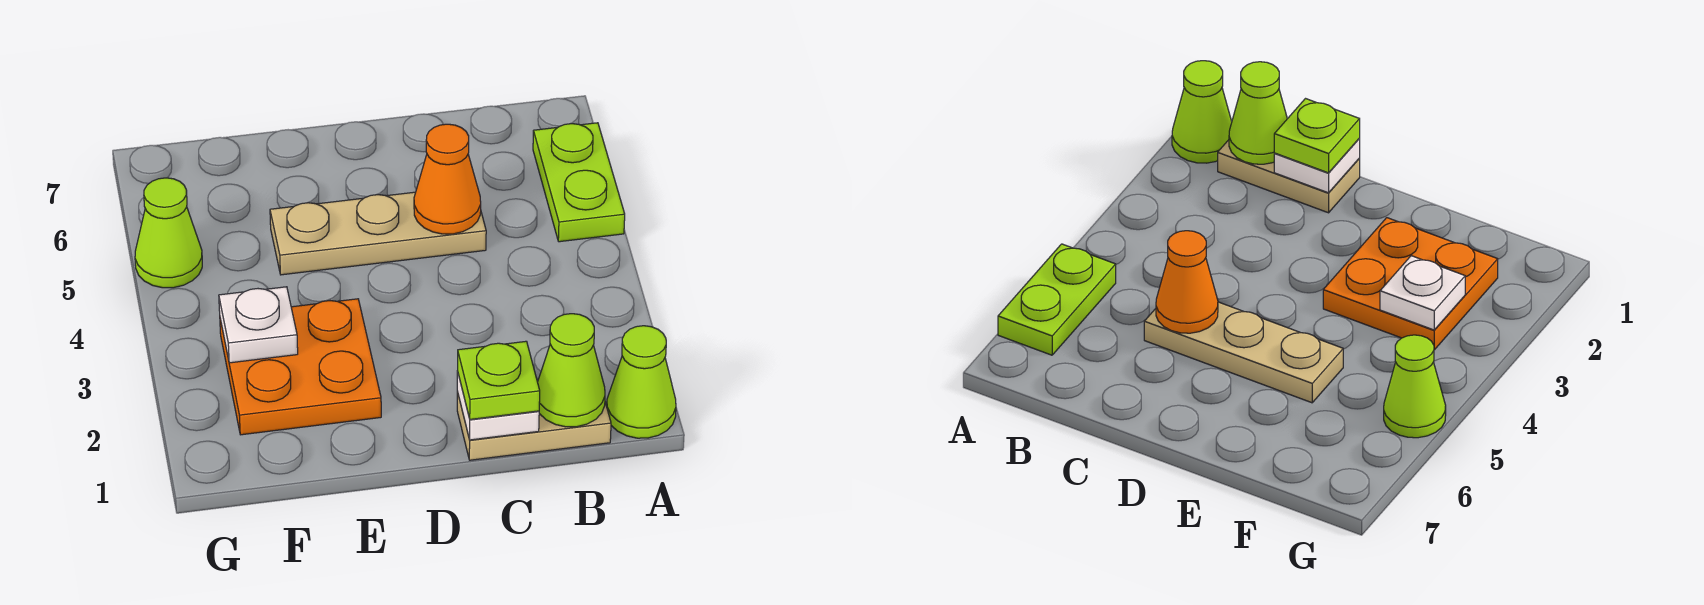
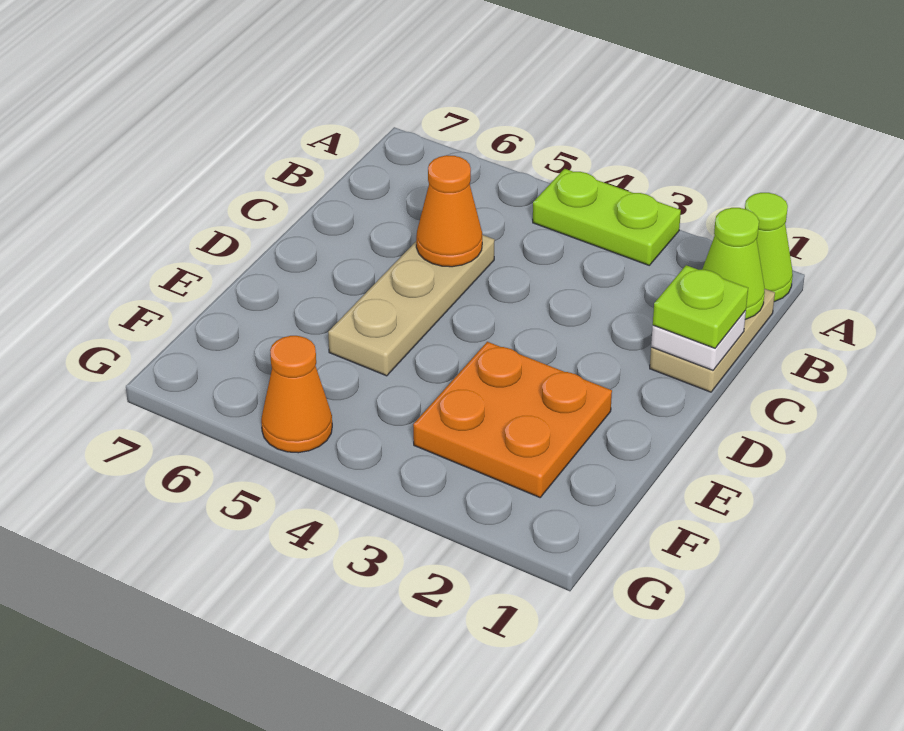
lime plate A5:A6 level 1 -> lime plate A3:A4 level 1
white plate F3 level 2 -> none
lime cone G5 level 1 -> orange cone G5 level 1

